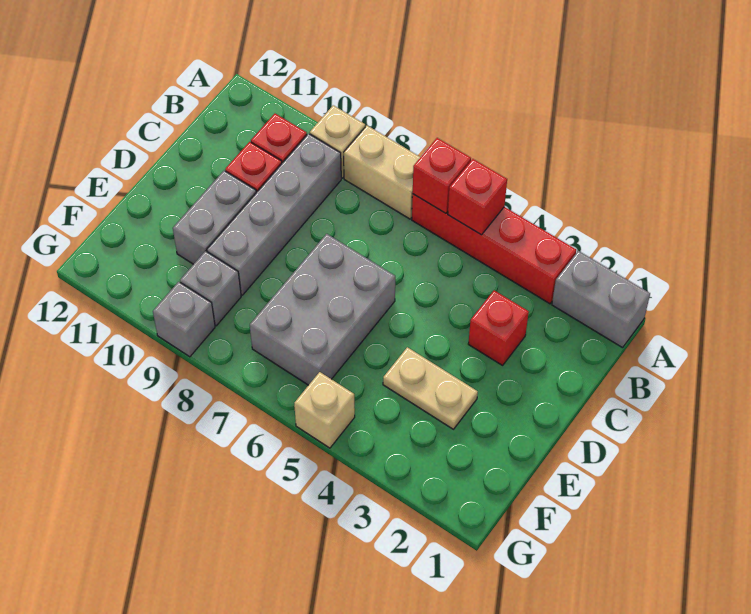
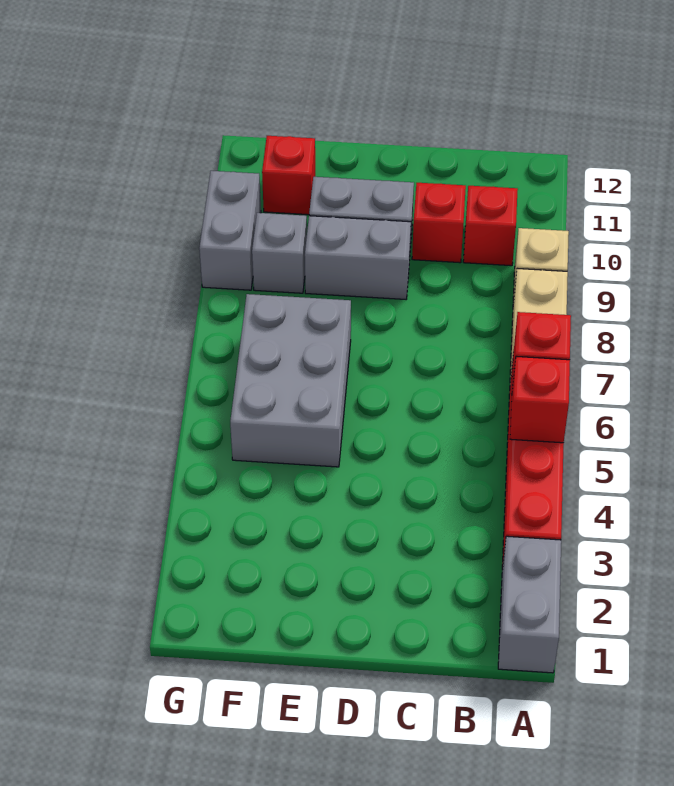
grey brick B9:E9 level 1 -> grey brick D9:E9 level 1
red brick C3 level 1 -> red brick F11 level 1
grey brick D6:F7 level 1 -> grey brick E5:F7 level 1
tan plate E3:E4 level 1 -> none
tan brick G5 level 1 -> none
grey brick G9 level 1 -> grey brick G9:G10 level 1

